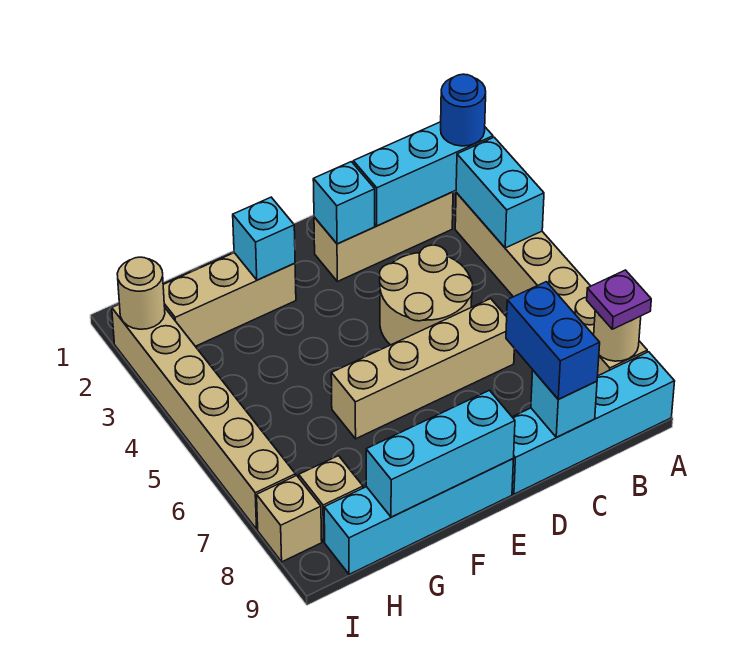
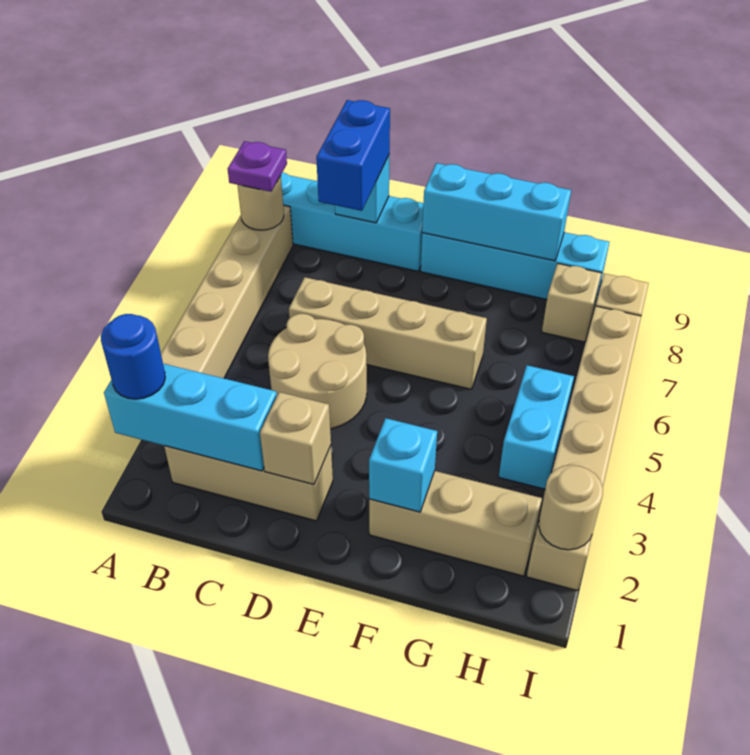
cyan brick A3:A4 level 2 -> cyan brick H4:H5 level 1
cyan brick D2 level 2 -> tan brick D2 level 2

